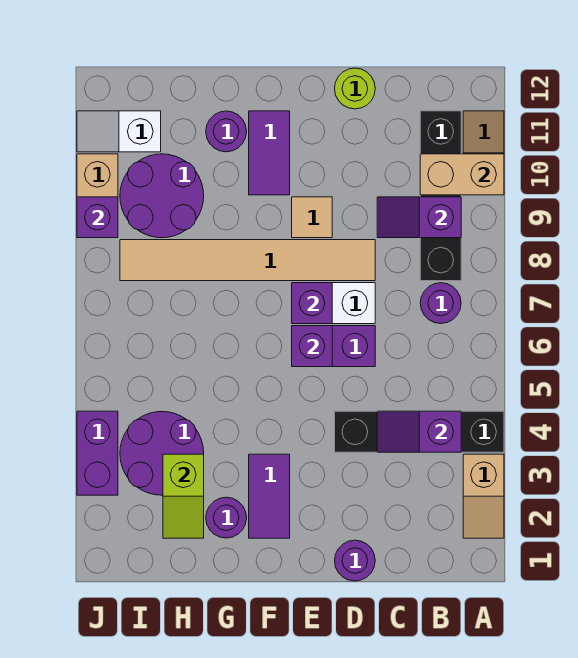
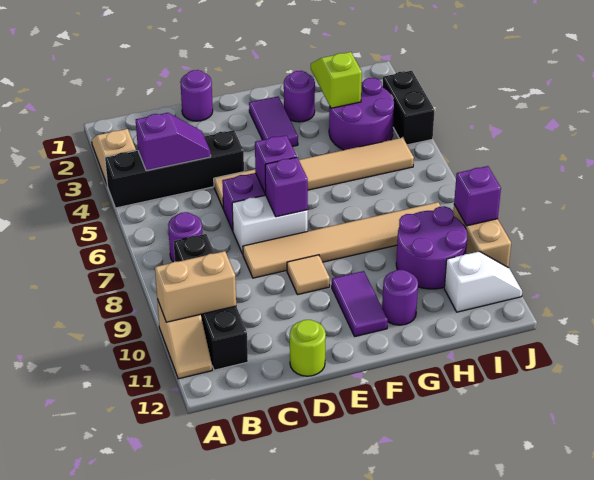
purple slope B9:C9 level 2 top B -> none
none -> tan tile D5:I5 level 1
purple brick J3:J4 level 1 -> black brick J3:J4 level 1

